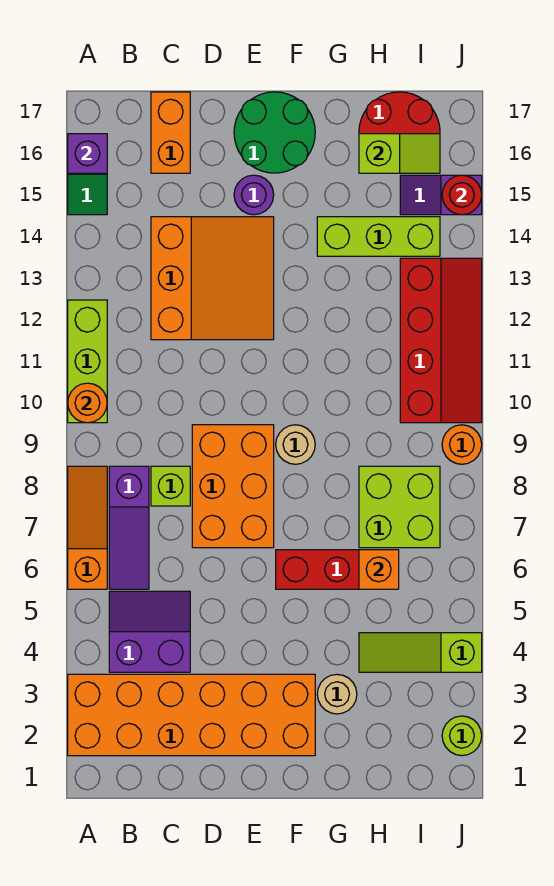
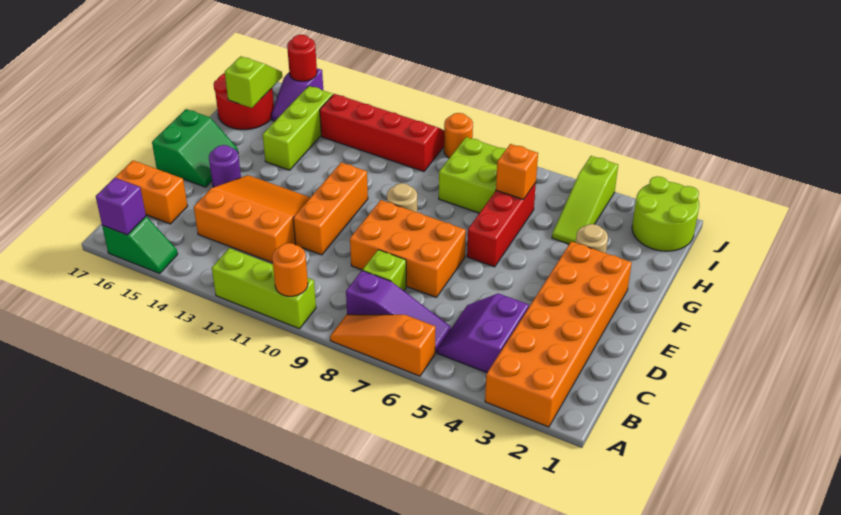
none -> orange brick D11:F11 level 1
green round brick E16:F17 level 1 -> green slope E16:F17 level 1 top 17
lime round brick J2 level 1 -> lime round brick I1:J2 level 1

